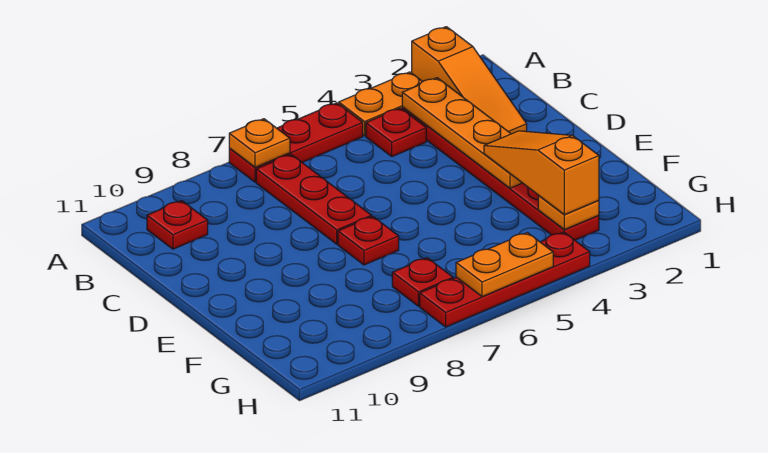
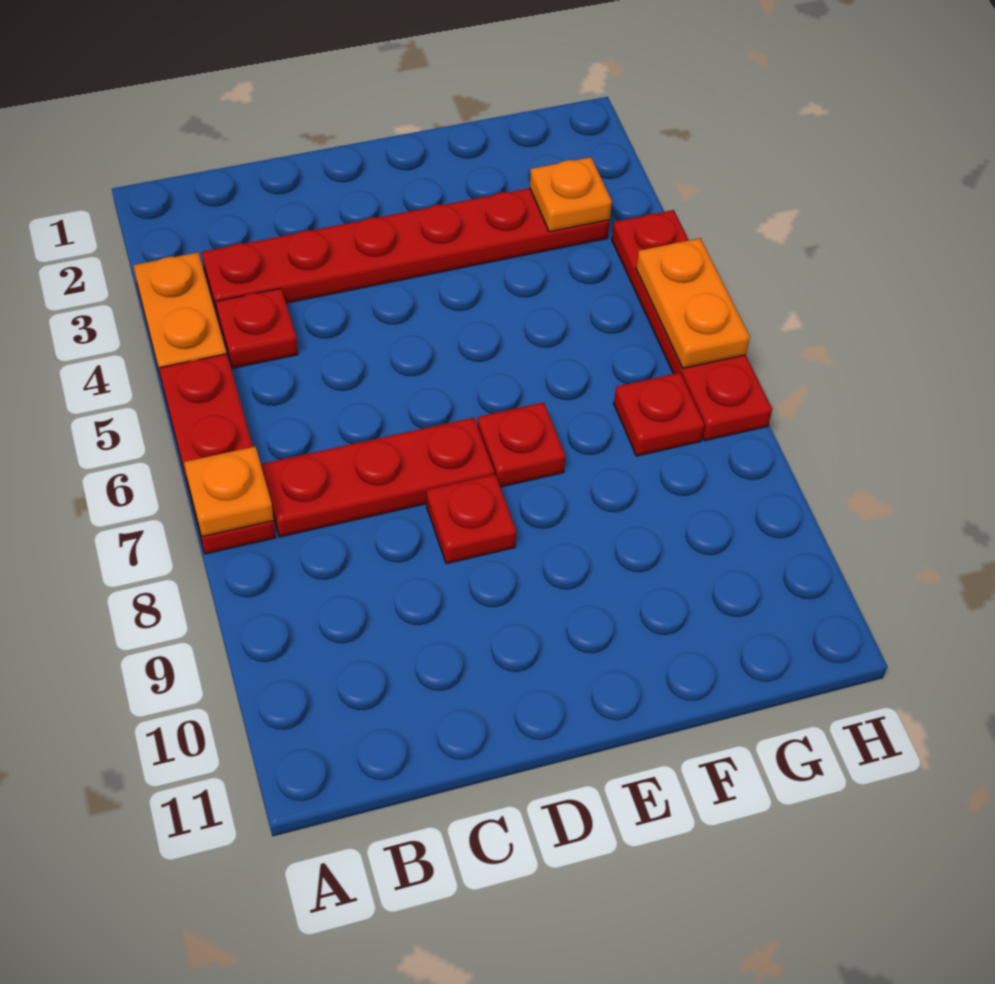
orange slope A2:C2 level 1 top A -> none
orange plate B3:E3 level 2 -> none
red plate B10 level 1 -> red plate D8 level 1
orange slope E3:G3 level 3 top G -> none

